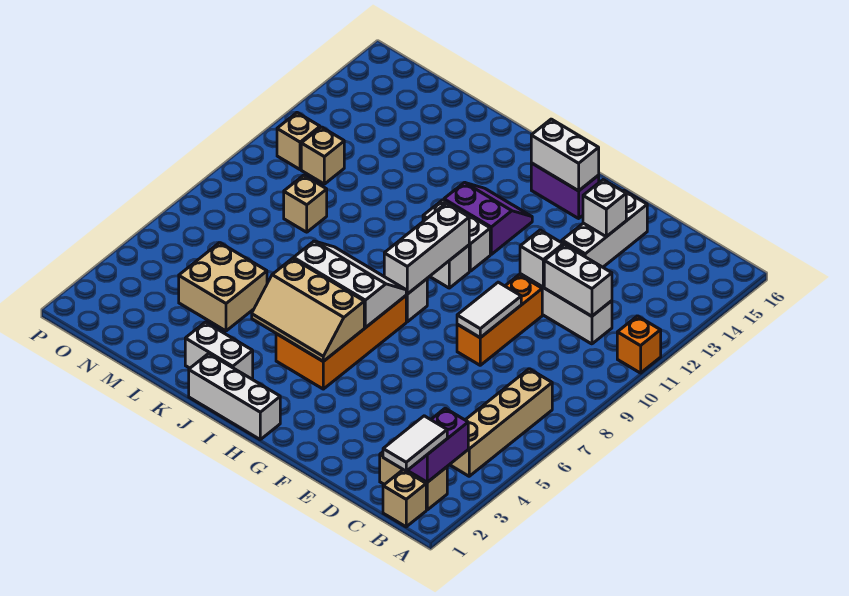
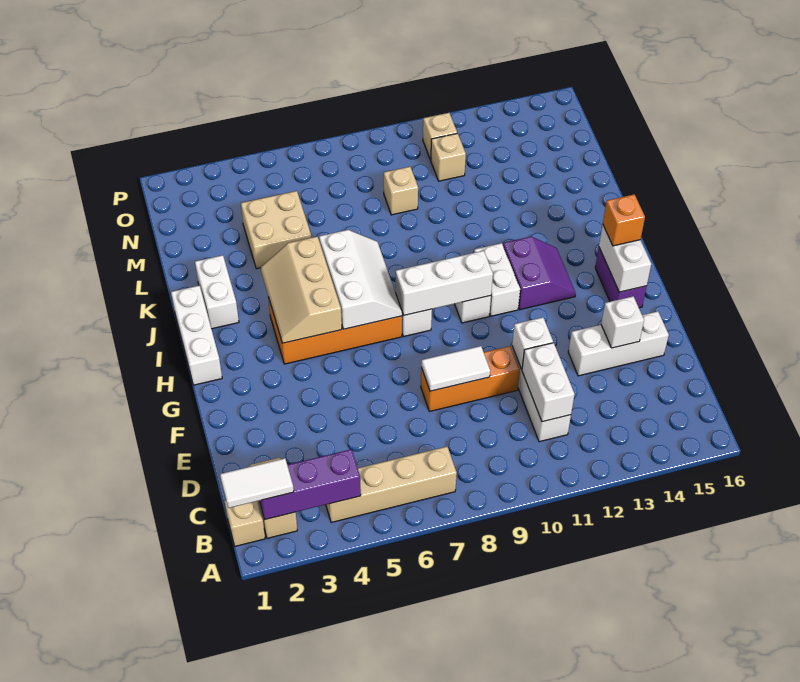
orange brick A11 level 1 -> orange brick H15 level 3
purple brick B2:B3 level 2 -> purple brick B2:B4 level 2

